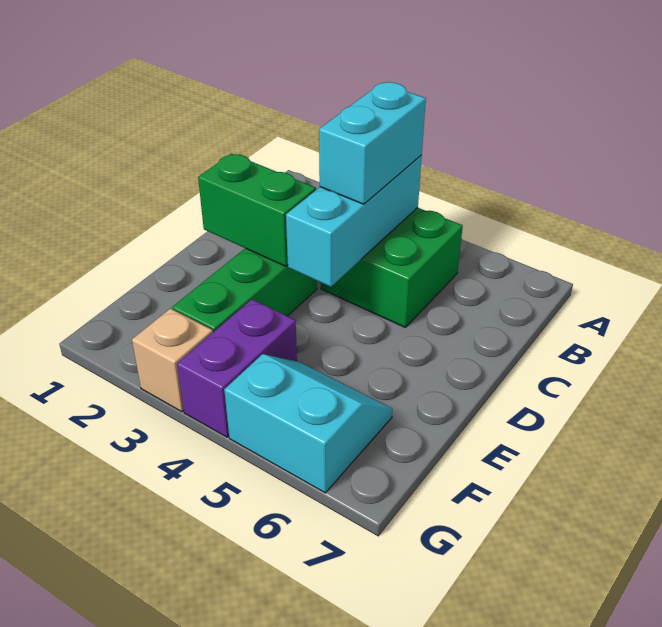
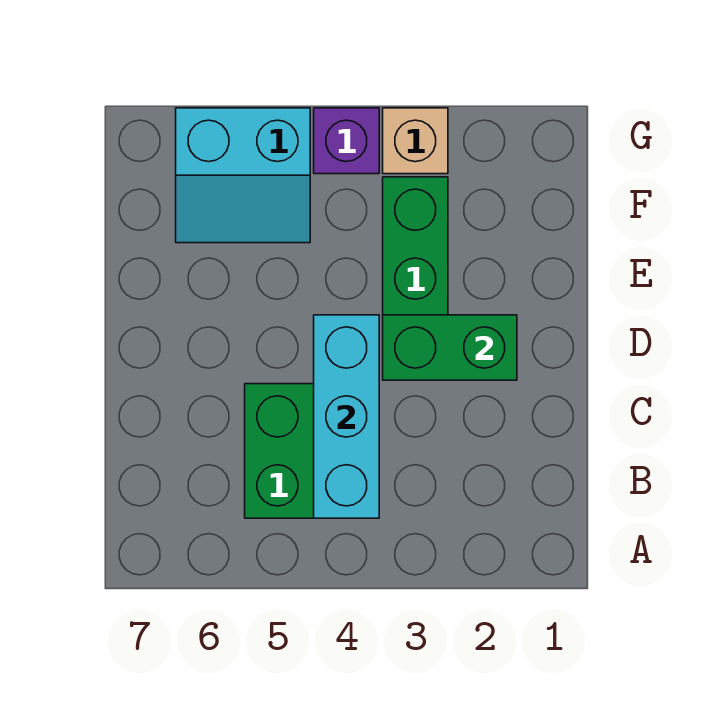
cyan brick B4:C4 level 3 -> none
purple brick F4:G4 level 1 -> purple brick G4 level 1

